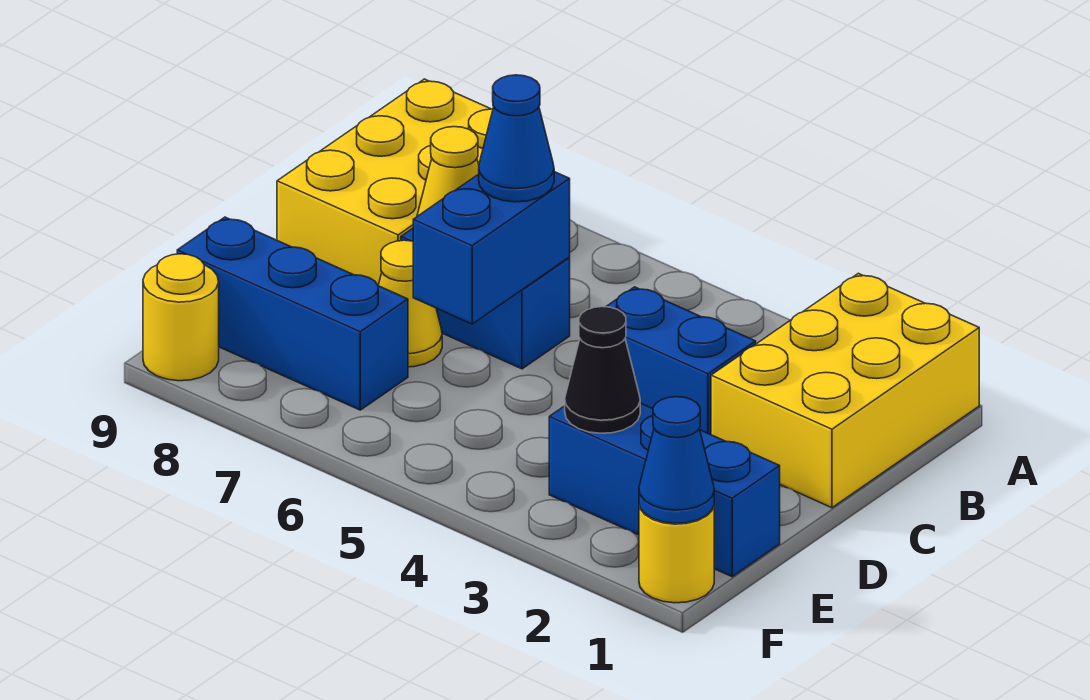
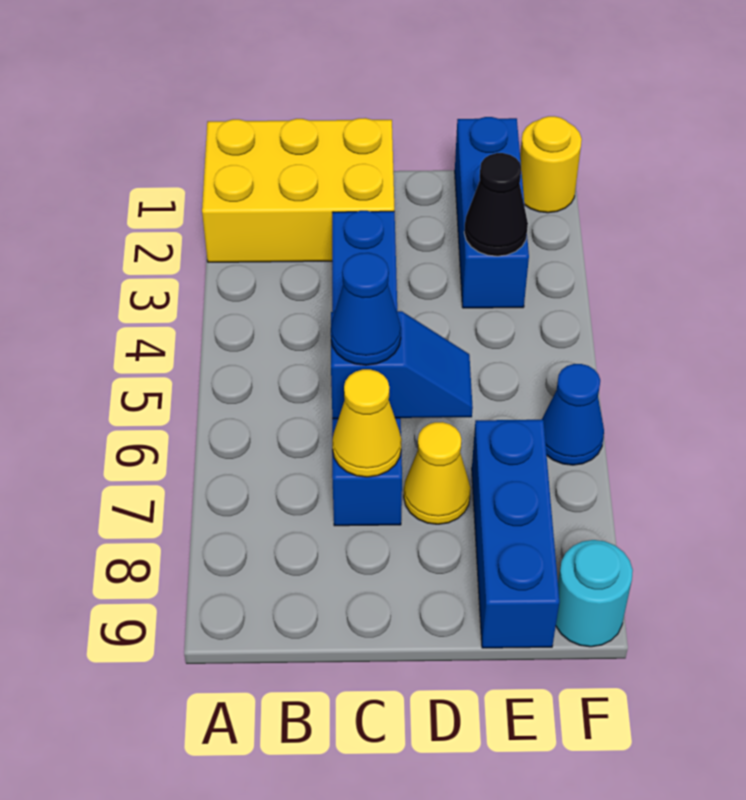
yellow brick A8:C9 level 1 -> none
blue brick C6:D6 level 2 -> blue slope C6:D6 level 2 top C
blue cone F1 level 2 -> blue cone F6 level 1
yellow round brick F9 level 1 -> cyan round brick F9 level 1

